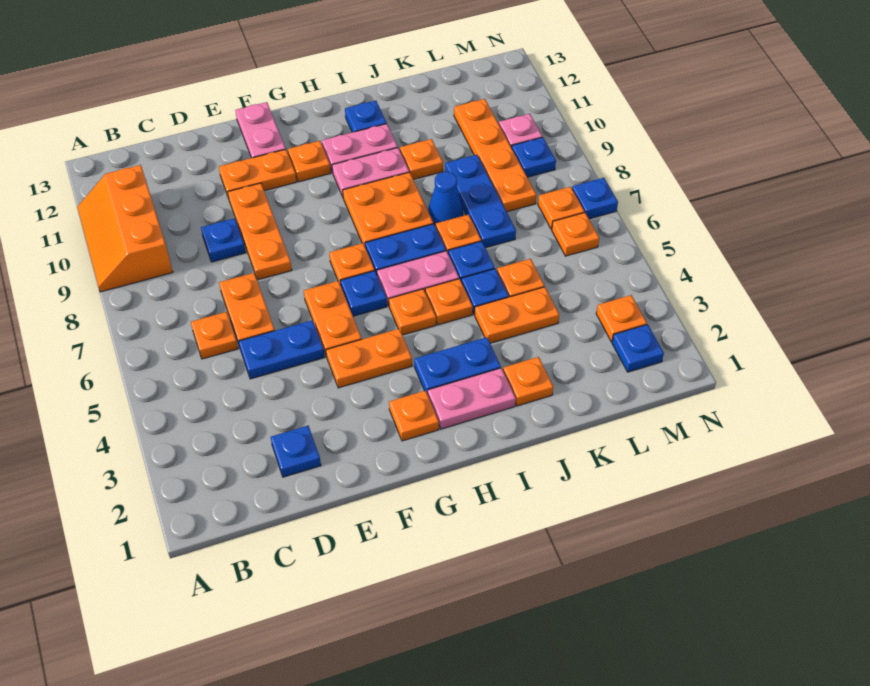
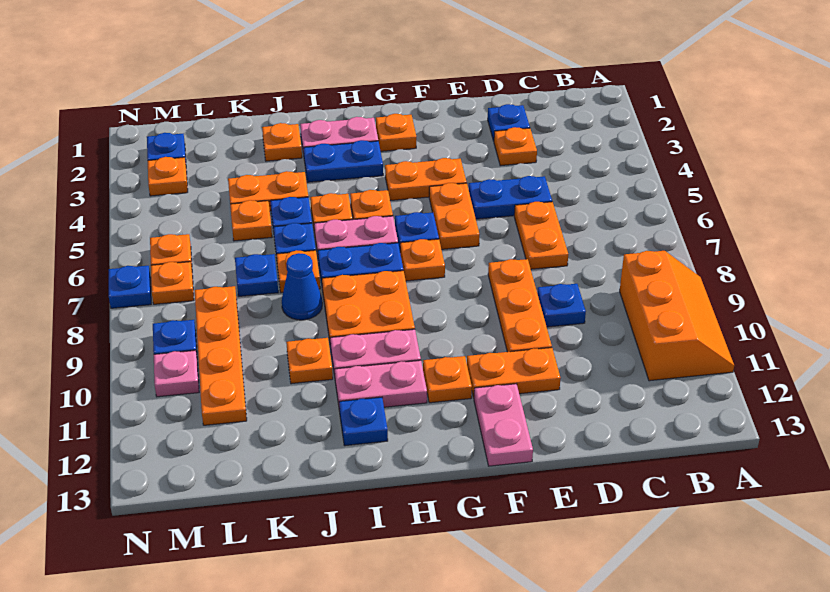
orange plate C6 level 1 -> orange plate D3 level 1
blue plate K7:K9 level 1 -> blue plate K7 level 1

